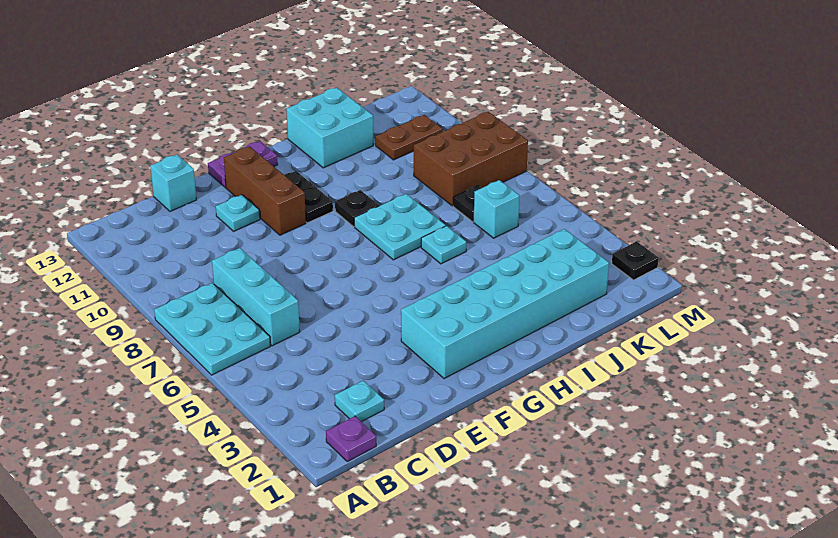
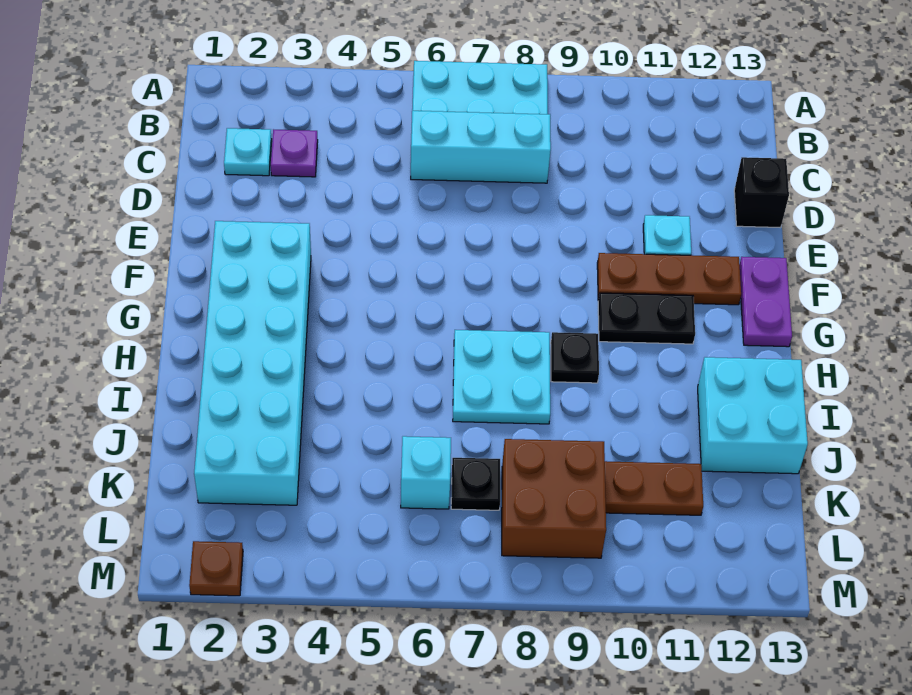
purple plate B1 level 1 -> purple plate C3 level 1
cyan brick D13 level 1 -> black brick D13 level 1
brown brick F10:F12 level 1 -> brown plate F10:F12 level 1
cyan plate I6 level 1 -> none
brown brick K8:M9 level 1 -> brown brick K8:L9 level 1
brown plate K11:L11 level 1 -> brown plate K10:K11 level 1
black plate M2 level 1 -> brown plate M2 level 1

